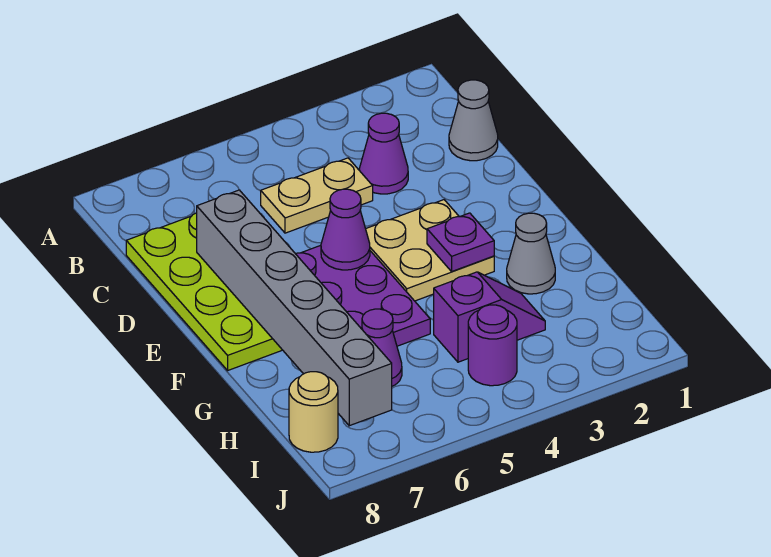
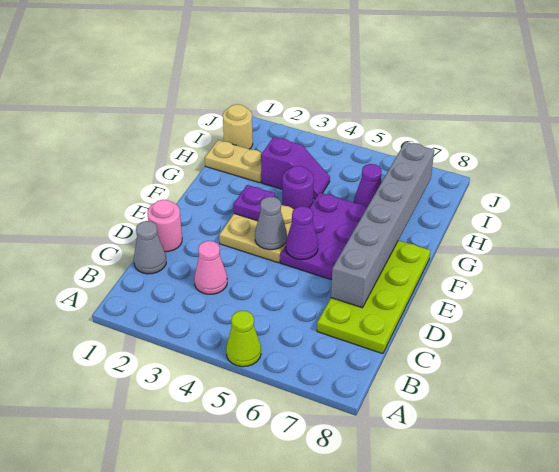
none -> lime cone A5 level 1
purple cone C3 level 1 -> pink cone C3 level 1
tan plate C4:C5 level 1 -> tan plate H1:H2 level 1
none -> pink round brick D1 level 1
grey cone G2 level 1 -> grey cone E4 level 2
purple slope H3:H4 level 1 top 4 -> purple slope H3:H4 level 1 top 3
purple round brick I4 level 1 -> purple round brick G4 level 1
tan round brick I8 level 1 -> tan round brick I1 level 1

